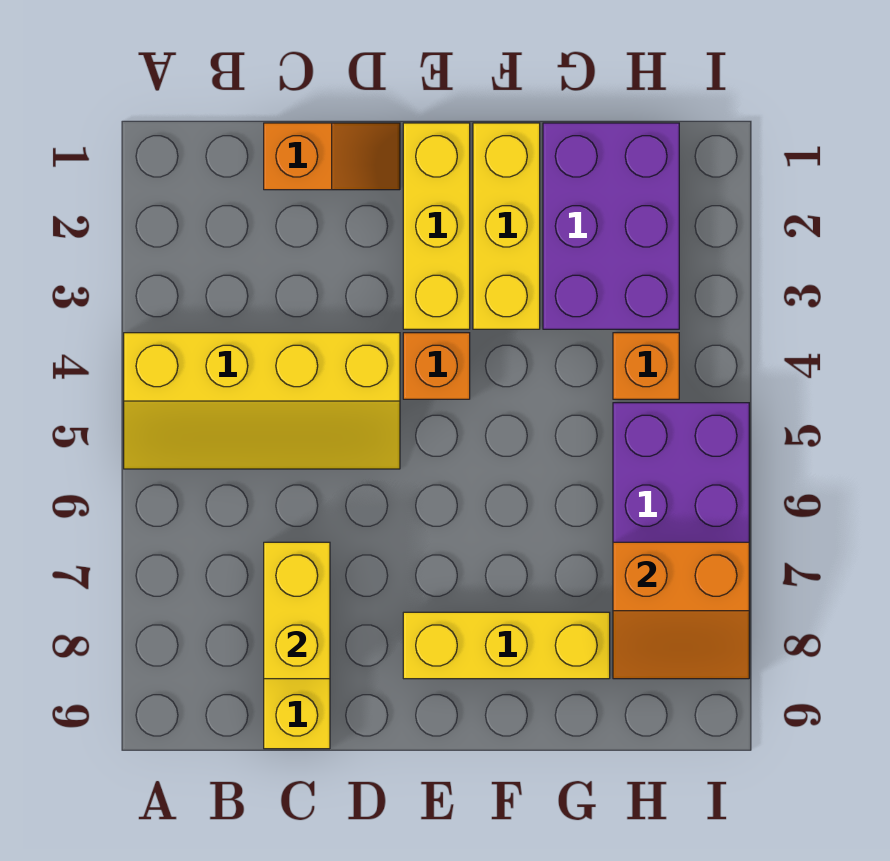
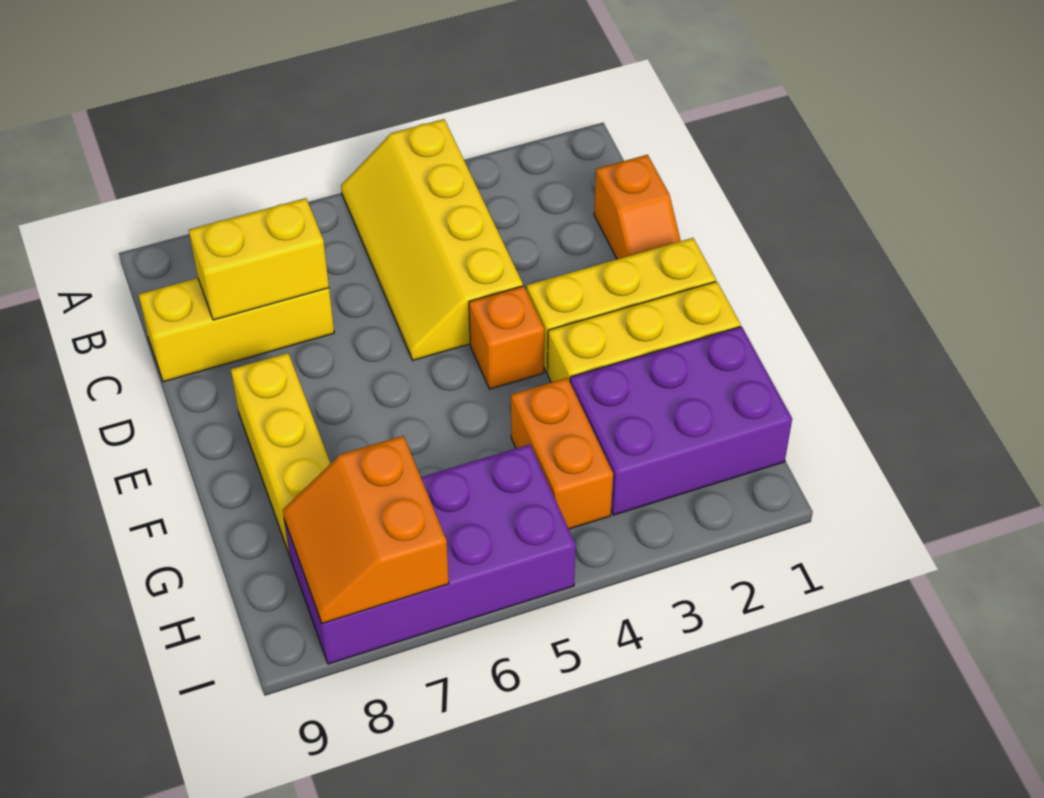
orange brick H4 level 1 -> orange brick G4:H4 level 1

